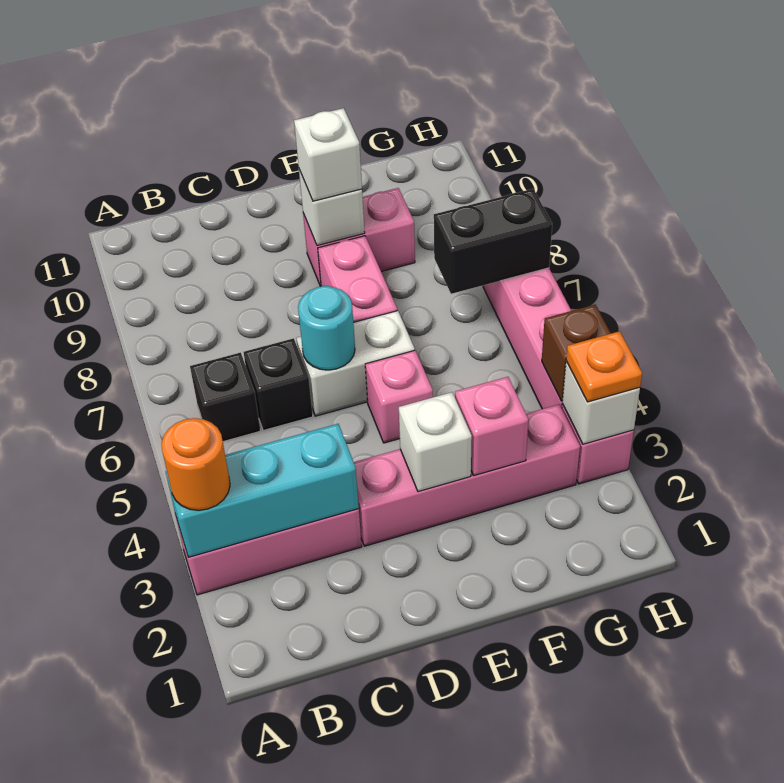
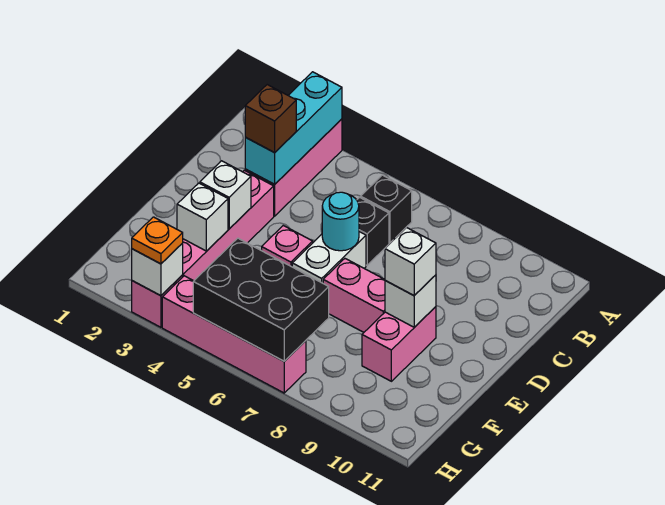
orange round brick A3 level 3 -> none
pink brick F3 level 2 -> white brick F3 level 2
black brick G7:H7 level 2 -> black brick G5:H7 level 2
brown brick H4 level 2 -> brown brick C3 level 3

